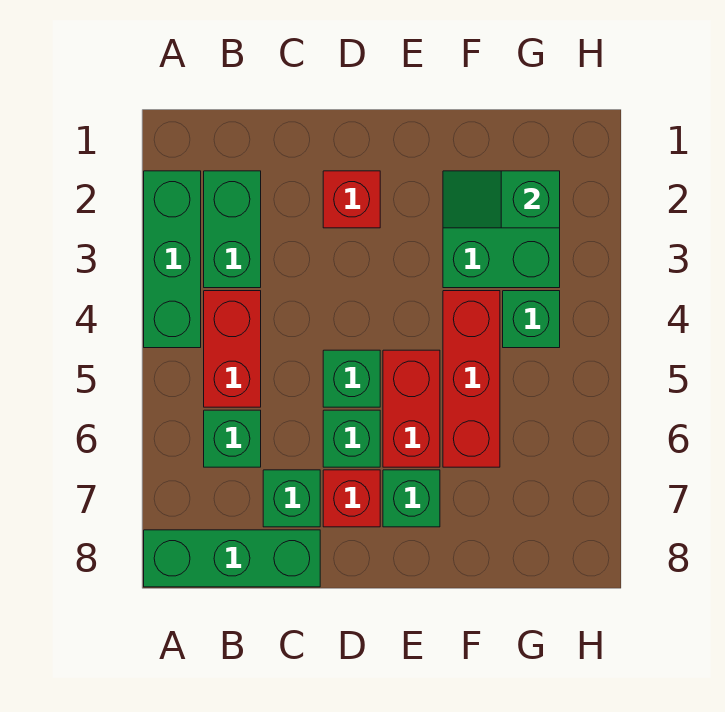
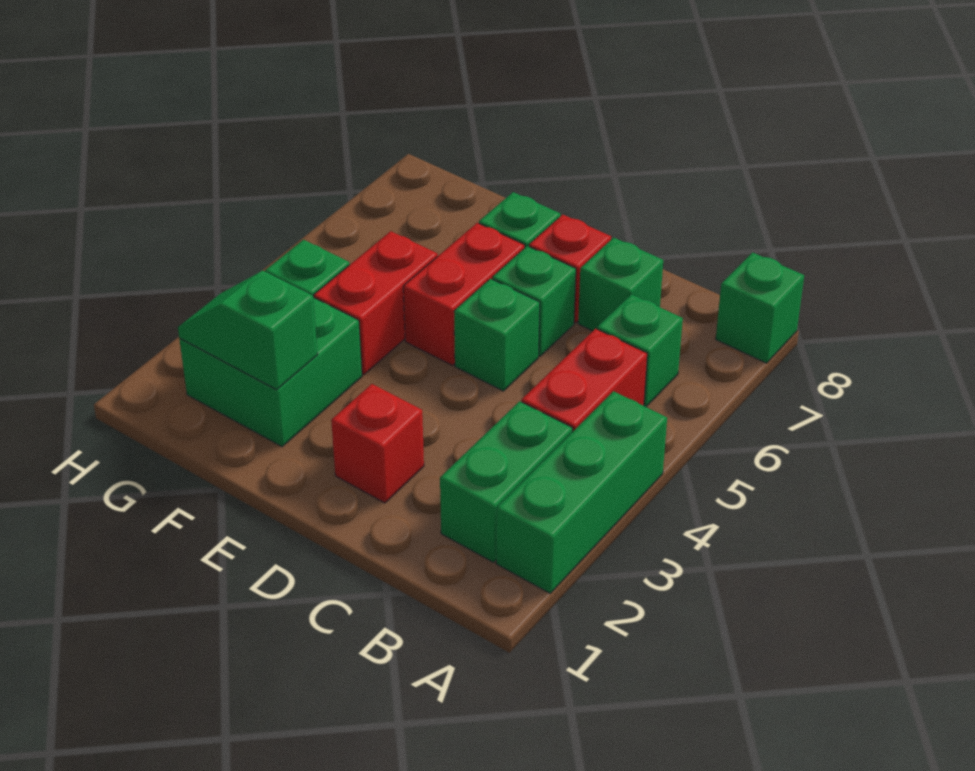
green brick A8:C8 level 1 -> green brick A8 level 1
green slope F2:G2 level 2 top G -> green slope F2:G2 level 2 top F
red brick F4:F6 level 1 -> red brick F4:F5 level 1

